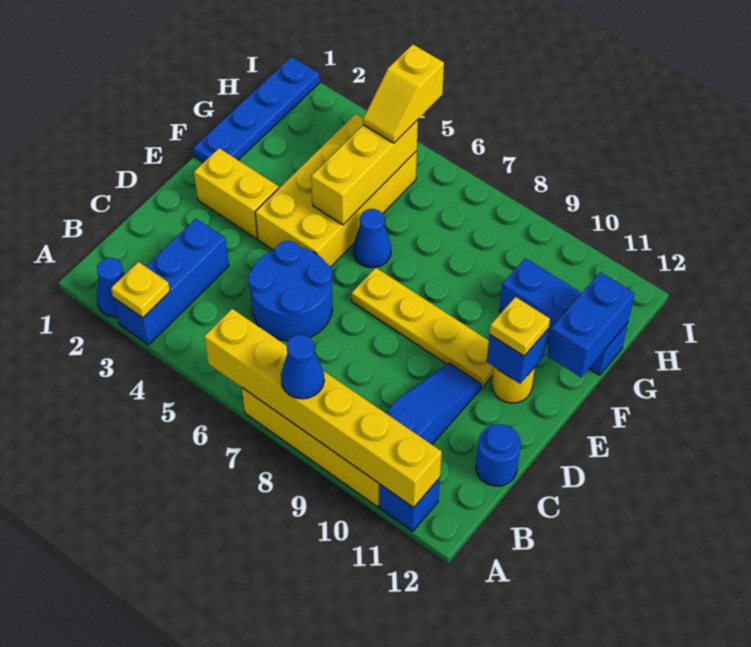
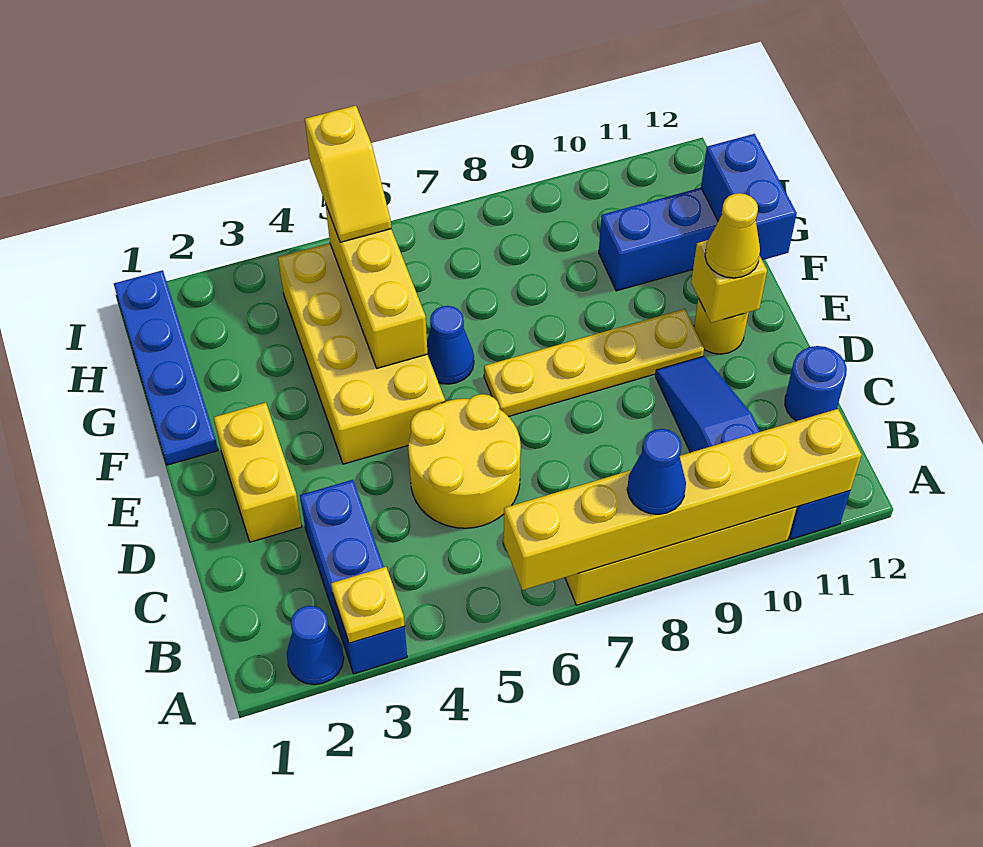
blue round brick C5:D6 level 1 -> yellow round brick C5:D6 level 1
yellow brick E2:E3 level 1 -> yellow brick D2:E2 level 1
blue brick E11 level 2 -> yellow brick E11 level 2
yellow plate E11 level 3 -> yellow cone E11 level 3

